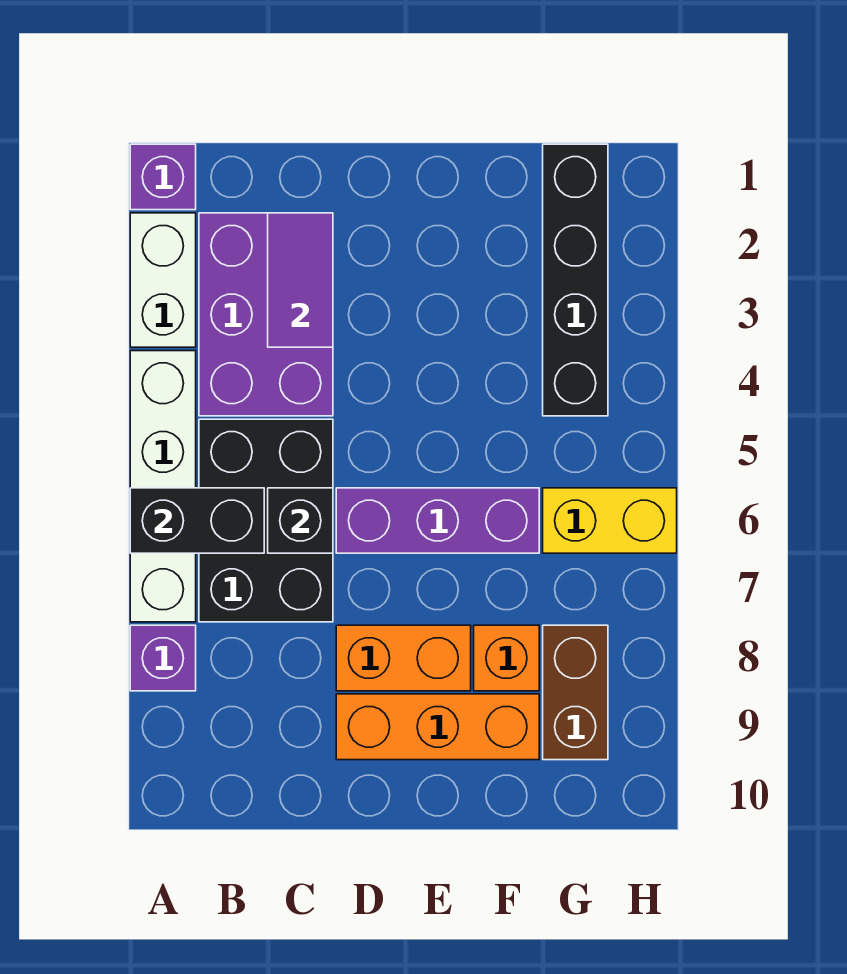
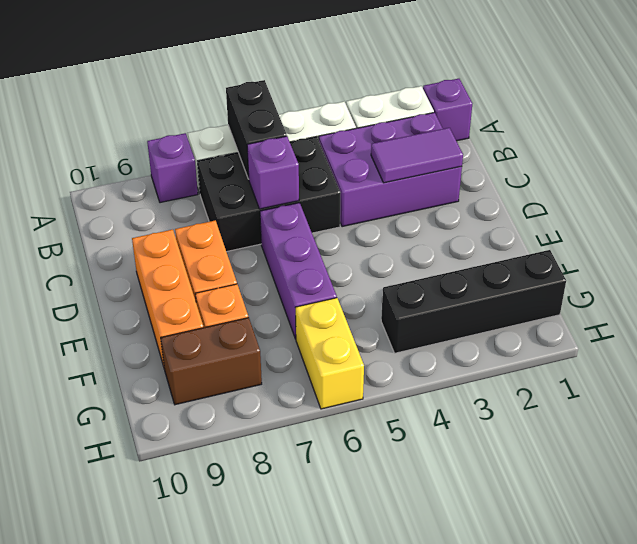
black brick C6 level 2 -> purple brick C6 level 2

